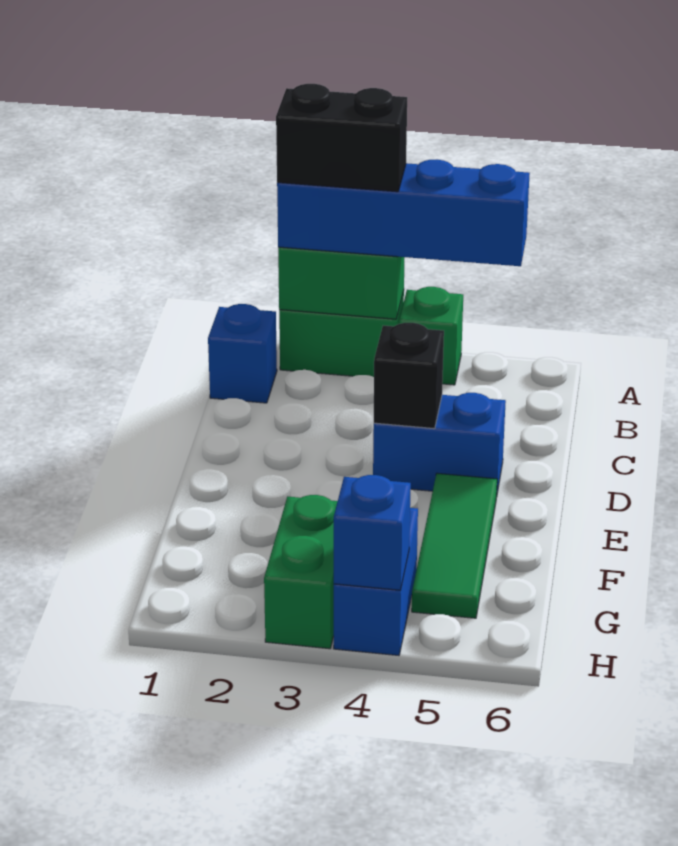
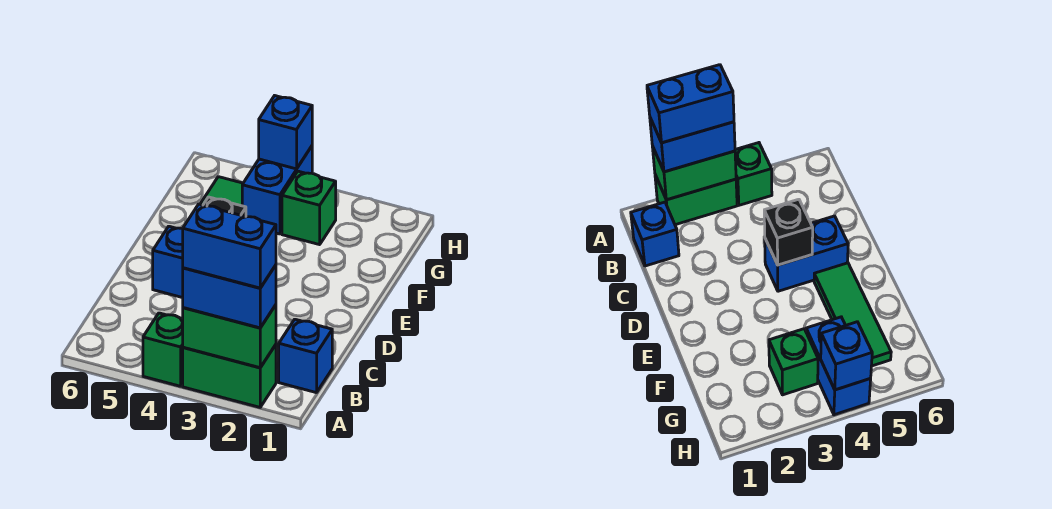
blue brick A2:A5 level 3 -> blue brick A2:A3 level 3
black brick A2:A3 level 4 -> blue brick A2:A3 level 4
green brick G3:H3 level 1 -> green brick G3 level 1

